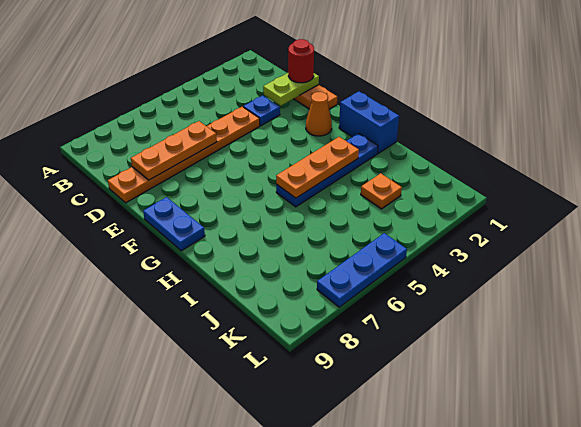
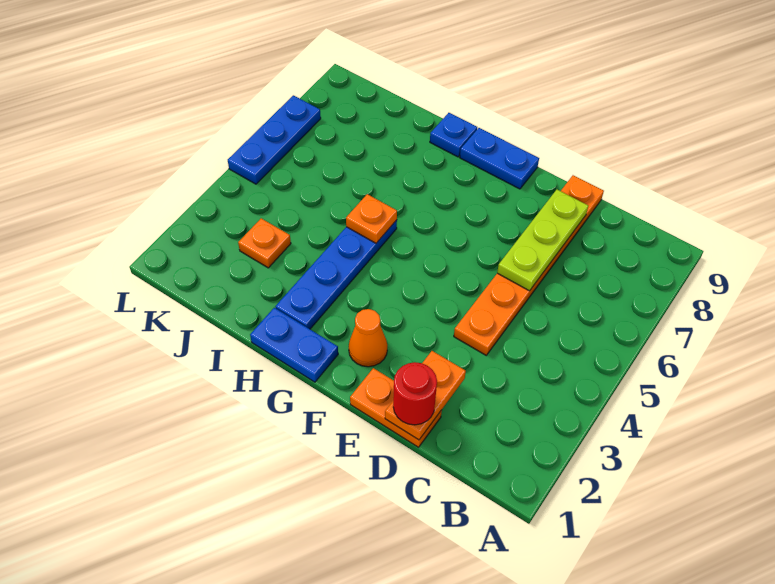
lime plate D1:D2 level 2 -> orange plate D1:D2 level 2
blue plate D3 level 1 -> blue plate H9 level 1
orange plate D6:D8 level 2 -> lime plate D6:D8 level 2
blue brick G1:H1 level 1 -> blue plate G1:H1 level 1
orange plate H3:H5 level 2 -> orange plate H5 level 2

